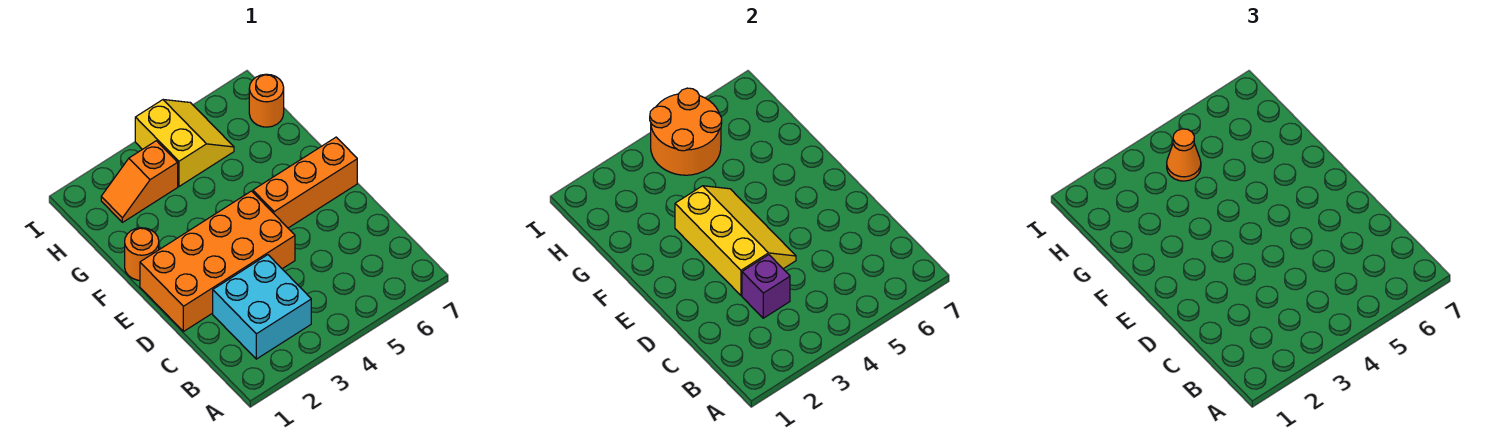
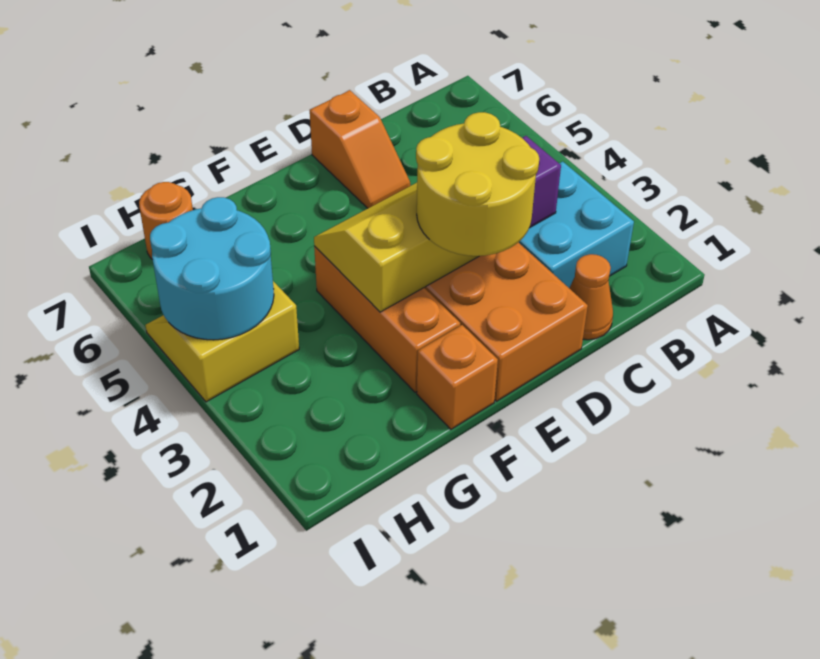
none -> yellow round brick D2:E3 level 3
orange brick E5:E7 level 1 -> orange brick F2:F4 level 1
orange round brick F1 level 1 -> orange brick F1 level 1
orange slope H2:H3 level 1 top 3 -> orange slope D6:D7 level 1 top 7
orange round brick H4:I5 level 2 -> cyan round brick H4:I5 level 2
orange cone H4 level 3 -> orange cone C1 level 1

